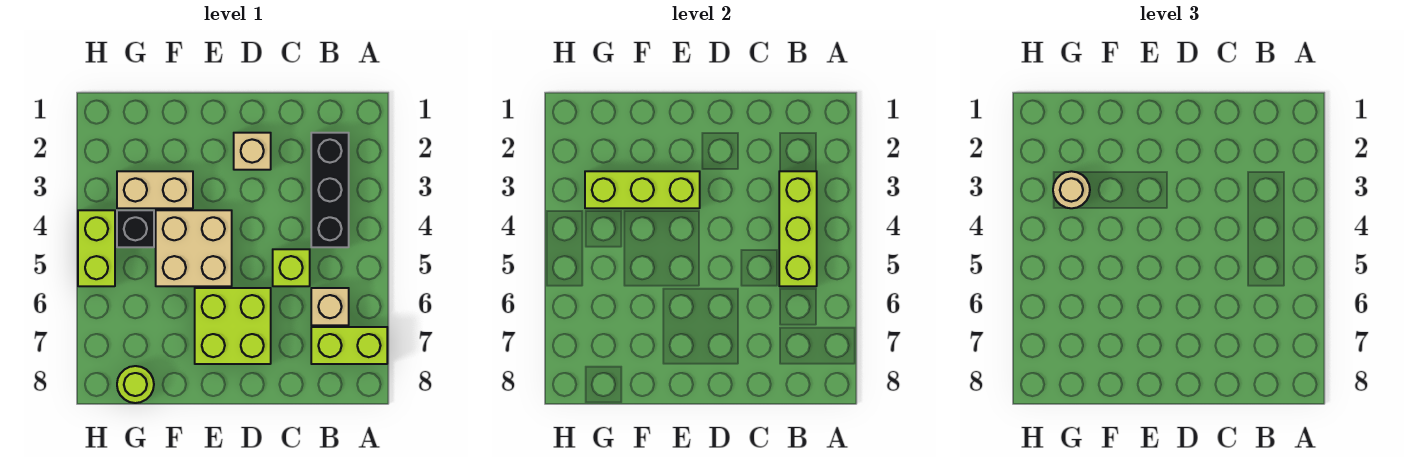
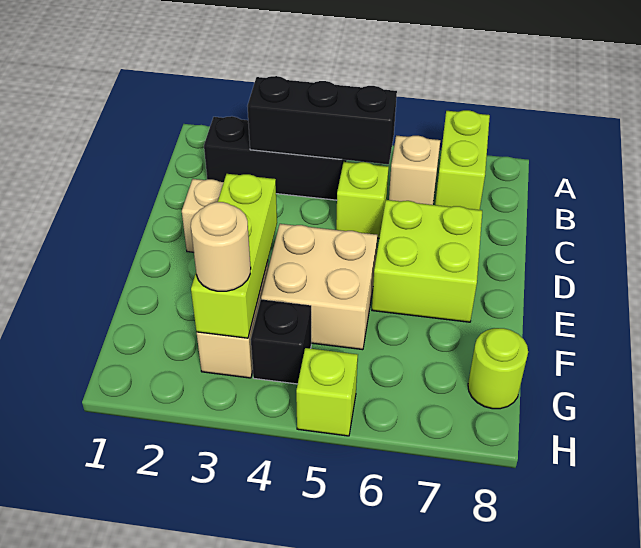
lime brick B3:B5 level 2 -> black brick B3:B5 level 2
lime brick H4:H5 level 1 -> lime brick H5 level 1

